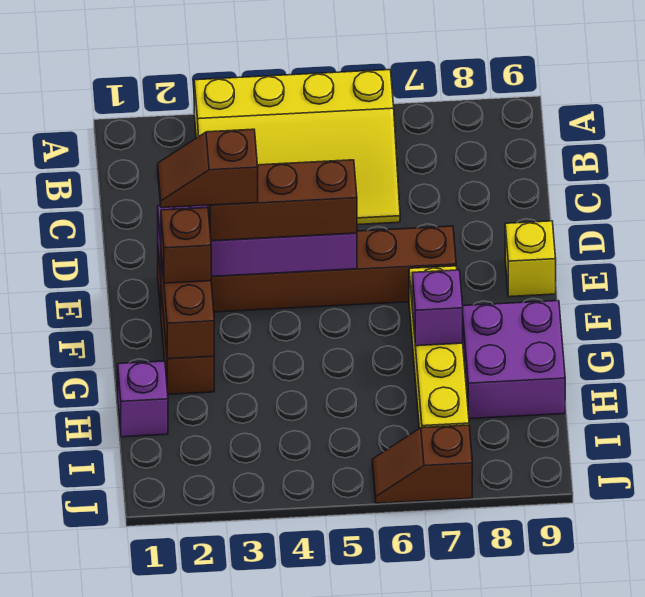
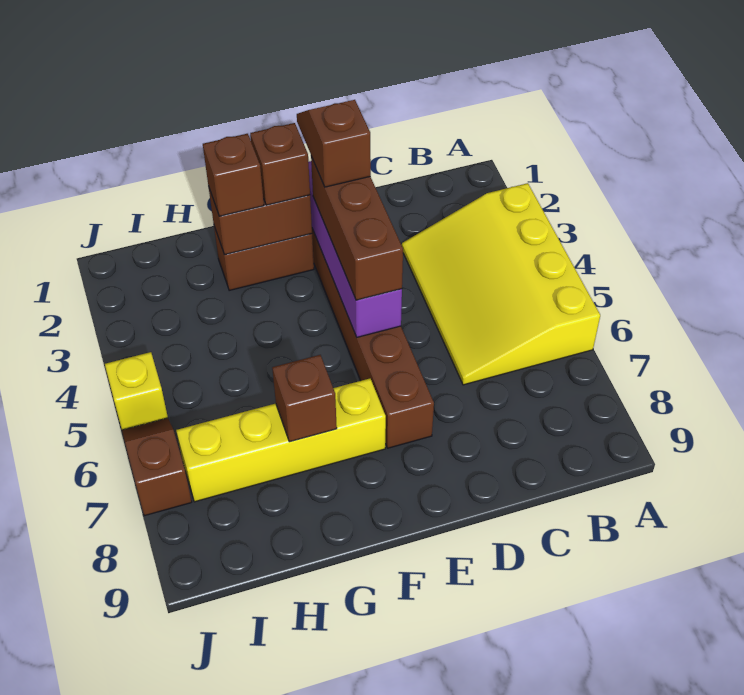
yellow brick E9 level 1 -> yellow brick J5 level 1
none -> brown brick G2 level 3
purple brick G7 level 2 -> brown brick G7 level 2
purple brick G8:H9 level 1 -> none
purple brick H1 level 1 -> none

